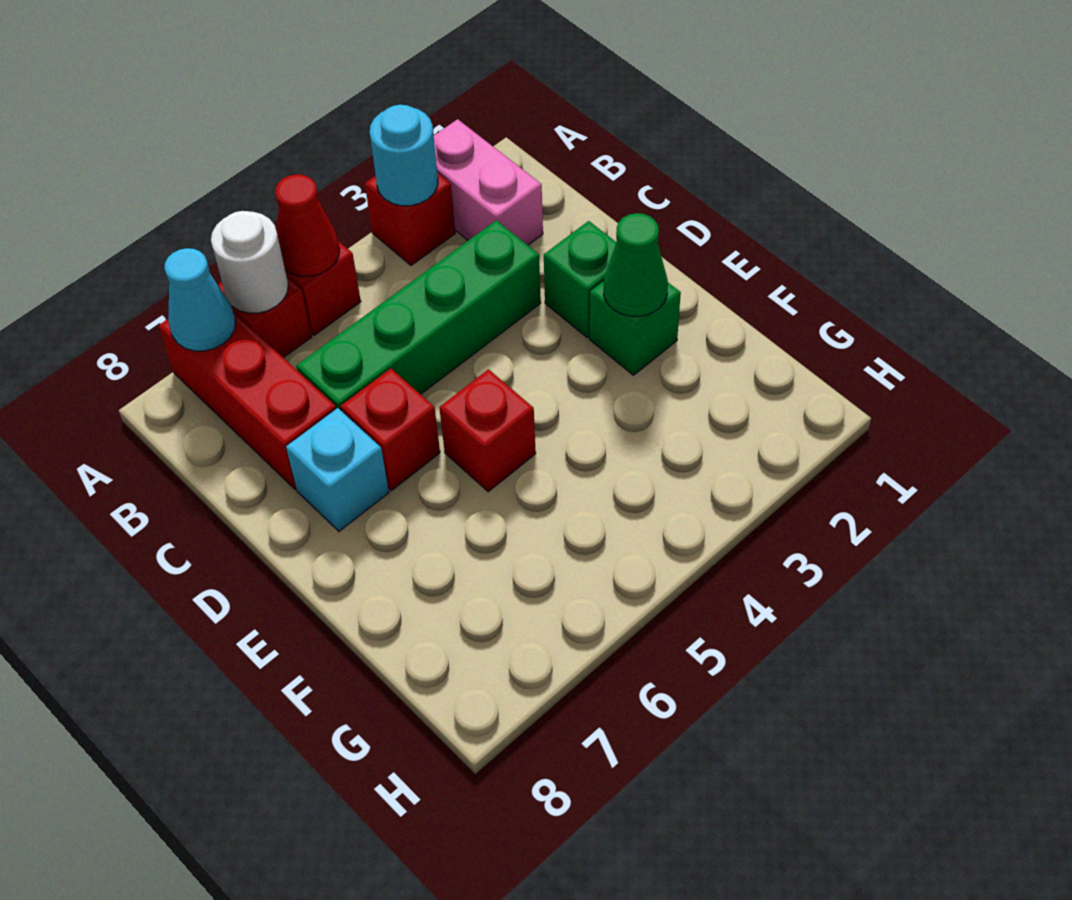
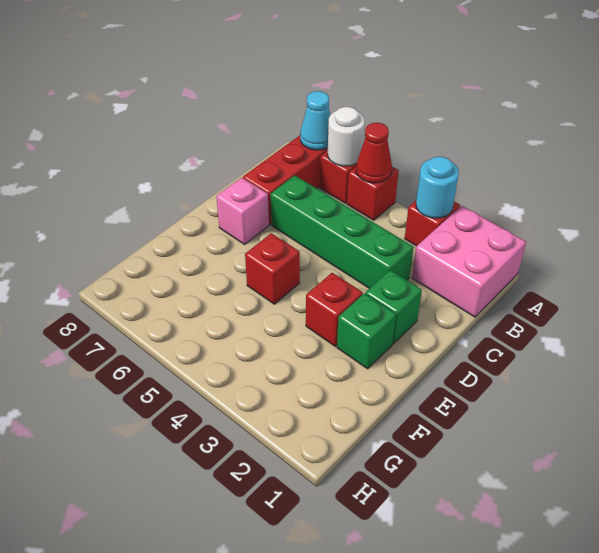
pink brick A2:B2 level 1 -> pink brick A1:B2 level 1
red brick D6 level 1 -> red brick E3 level 1
cyan brick D7 level 1 -> pink brick D7 level 1
green cone E2 level 2 -> none

